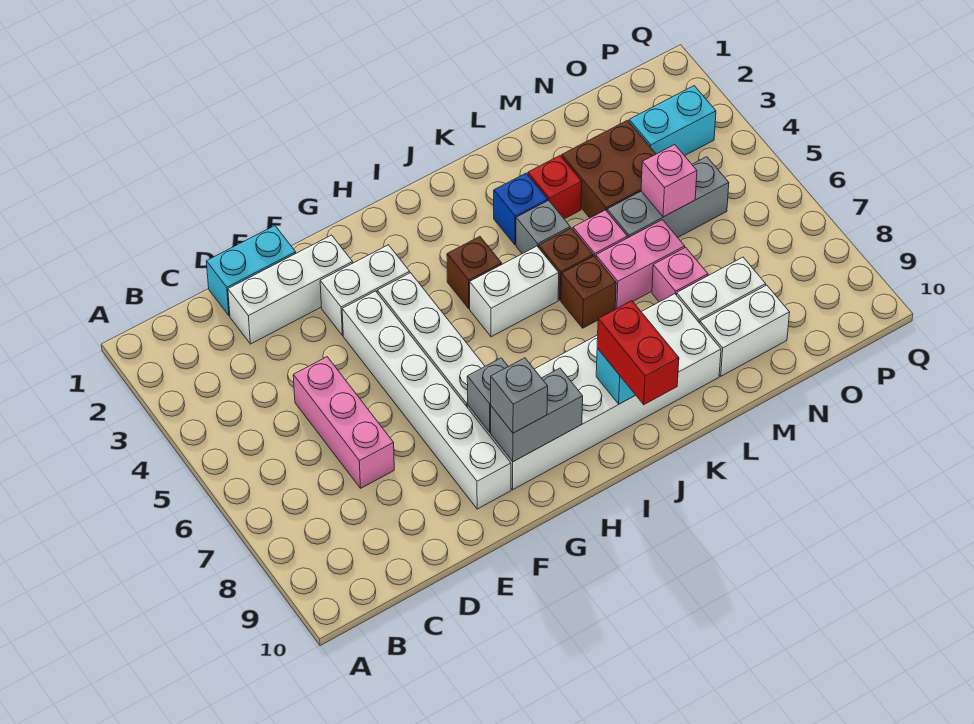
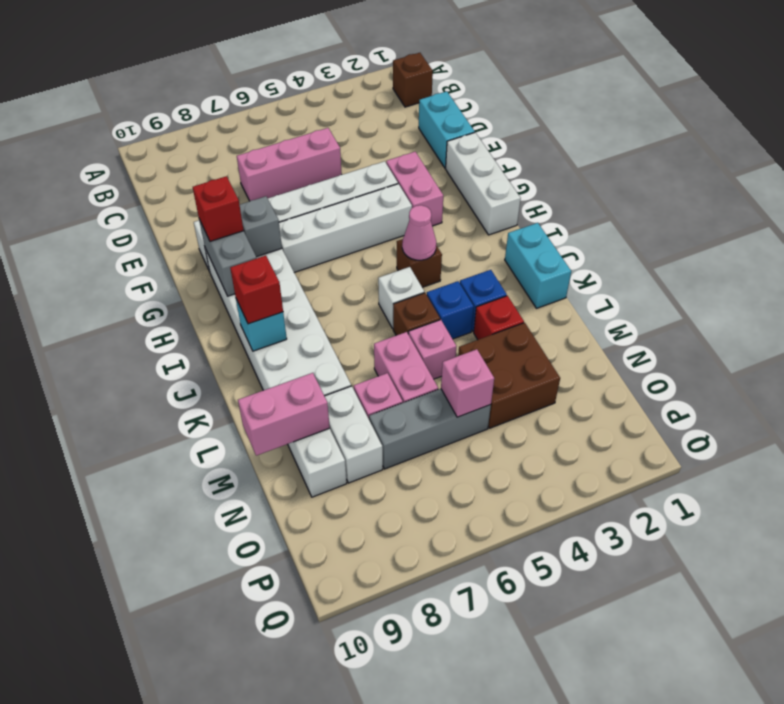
white brick D2:F2 level 1 -> white brick F1:H1 level 1
white brick F3:G3 level 1 -> pink brick F3:G3 level 1
grey brick G9 level 3 -> red brick G9 level 3
none -> pink cone I4 level 2
white brick I5:J5 level 1 -> white brick J5 level 1
red brick J9:J10 level 3 -> red brick J9 level 3
grey brick K4 level 1 -> blue brick K4 level 1
brown brick K6 level 1 -> brown brick B1 level 1
grey brick M5:O5 level 1 -> grey brick N5:N7 level 1
none -> pink brick M9:M10 level 2
cyan brick O3:P3 level 1 -> cyan brick J1:K1 level 1

